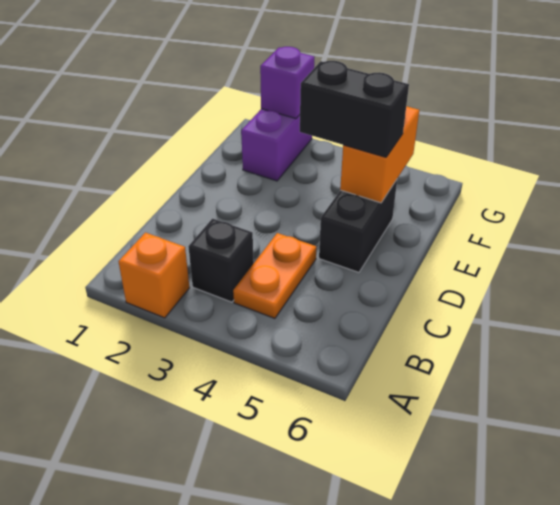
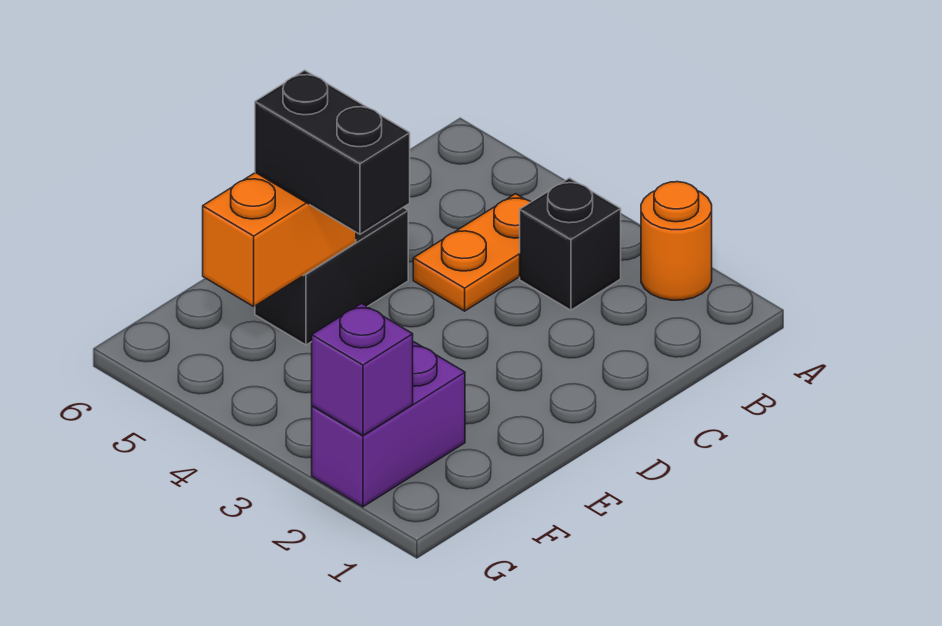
orange brick A2 level 1 -> orange round brick A2 level 1

